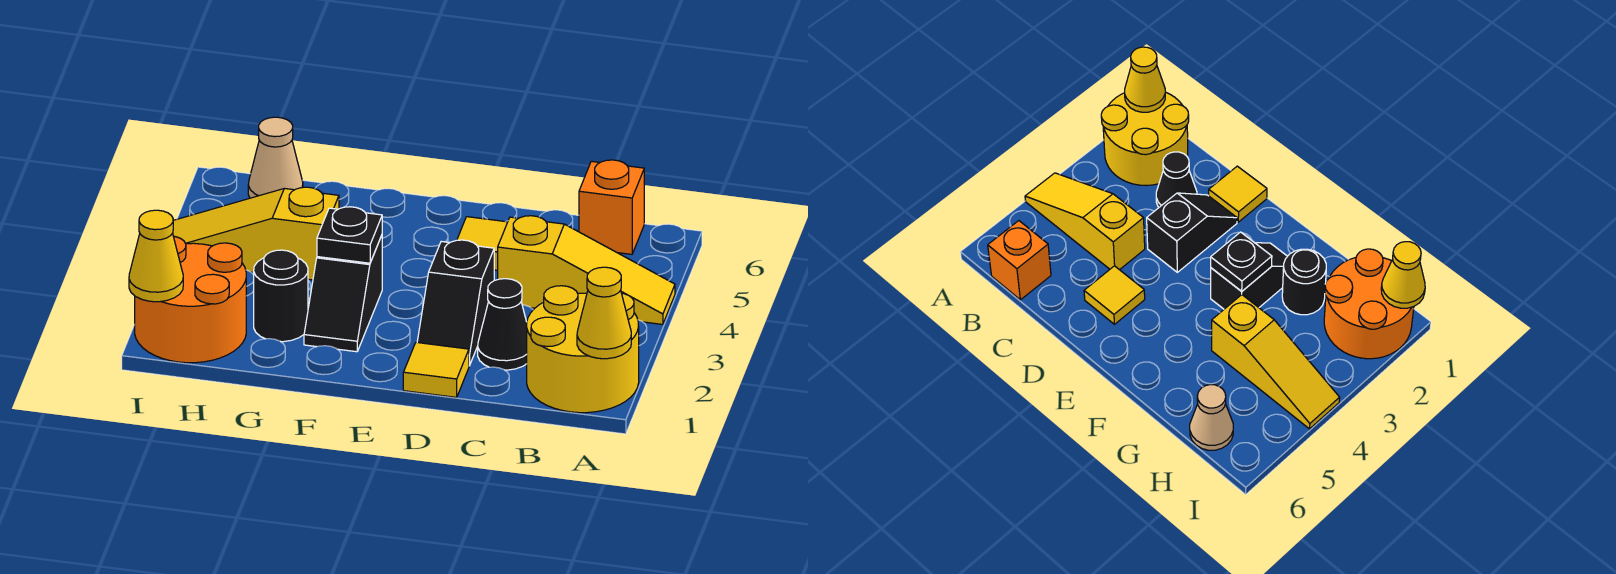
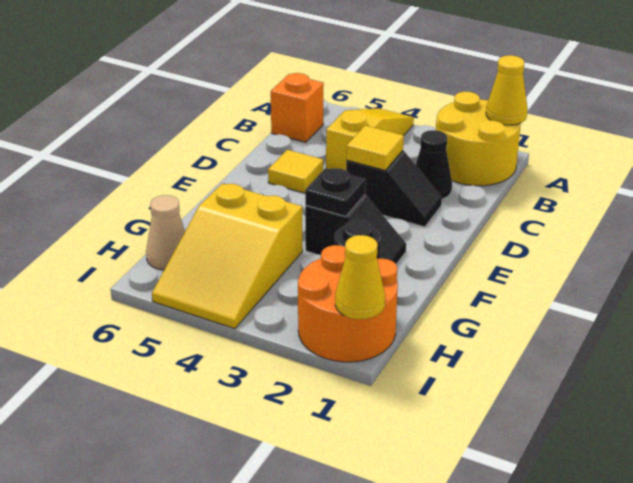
yellow tile D1 level 1 -> yellow tile D3 level 2
yellow slope G4:I4 level 1 top G -> yellow slope G4:I5 level 1 top G

